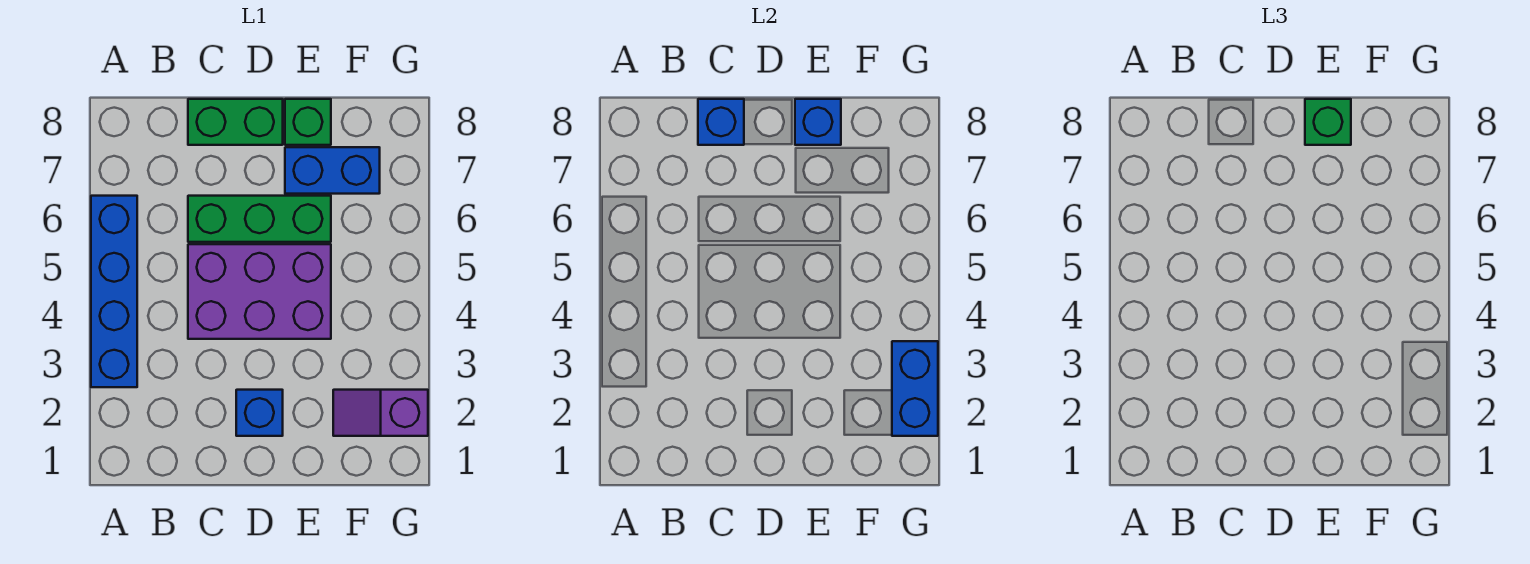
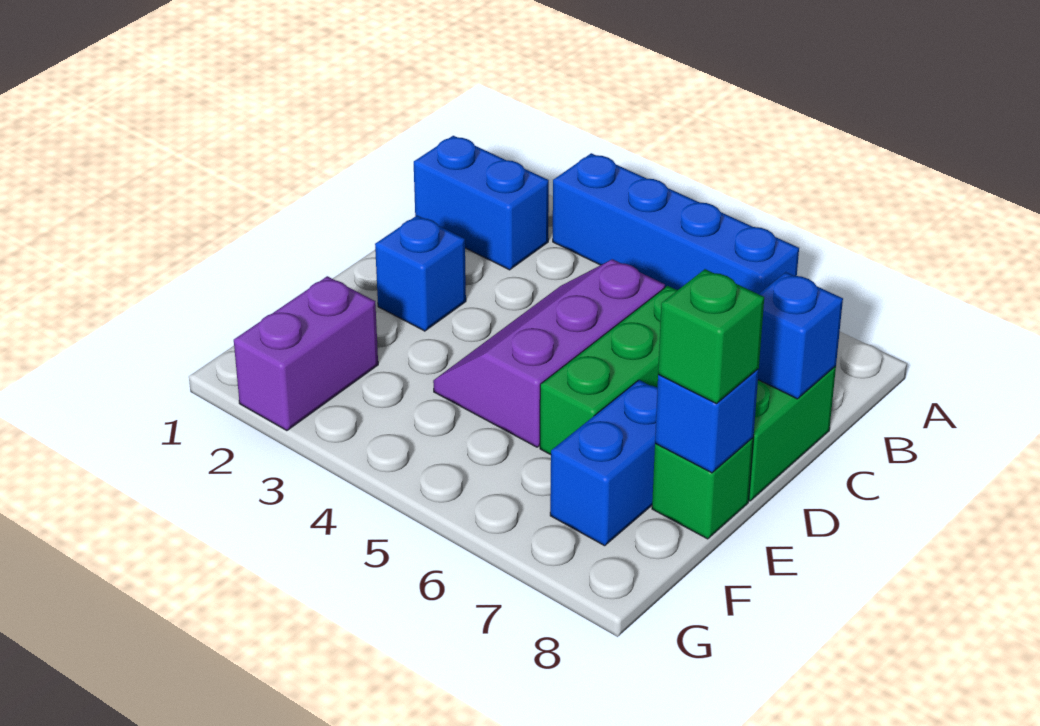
purple brick C4:E5 level 1 -> purple slope C4:E5 level 1 top 5
purple slope F2:G2 level 1 top G -> purple brick F2:G2 level 1
blue brick G2:G3 level 2 -> blue brick B1:B2 level 1

